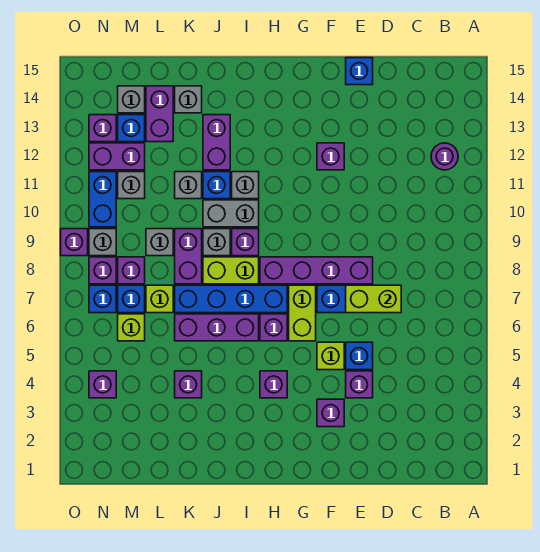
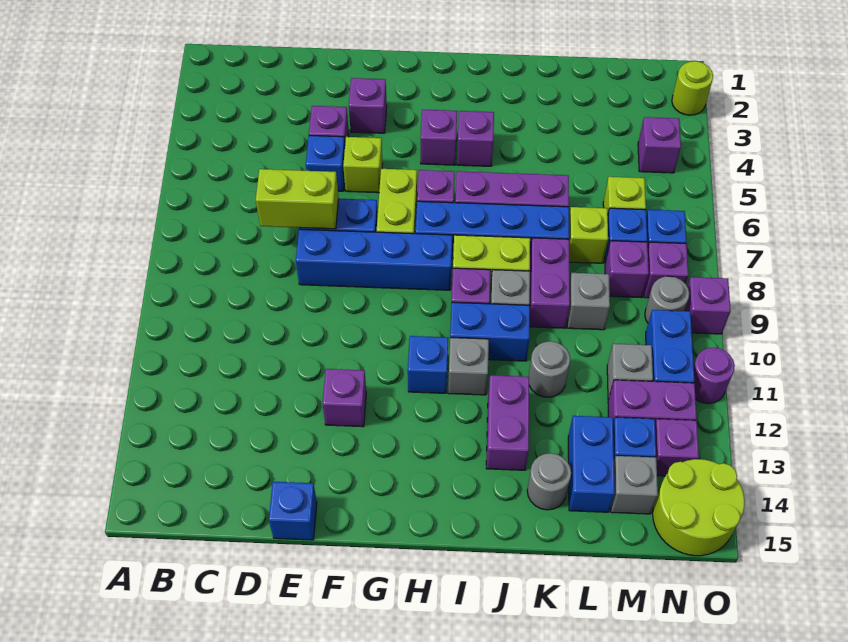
purple round brick B12 level 1 -> purple round brick O11 level 1
purple brick E8:H8 level 1 -> blue brick E8:H8 level 1
grey brick I10:J10 level 1 -> blue brick I10:J10 level 1
blue brick J11 level 1 -> blue brick H11 level 1
purple brick K4 level 1 -> purple brick I4 level 1
grey brick K11 level 1 -> grey round brick K11 level 1
grey brick K14 level 1 -> grey round brick K14 level 1
purple brick L13:L14 level 1 -> blue brick L13:L14 level 1
grey brick N9 level 1 -> grey round brick N9 level 1
none -> lime round brick N14:O15 level 1
none -> lime round brick O2 level 1

